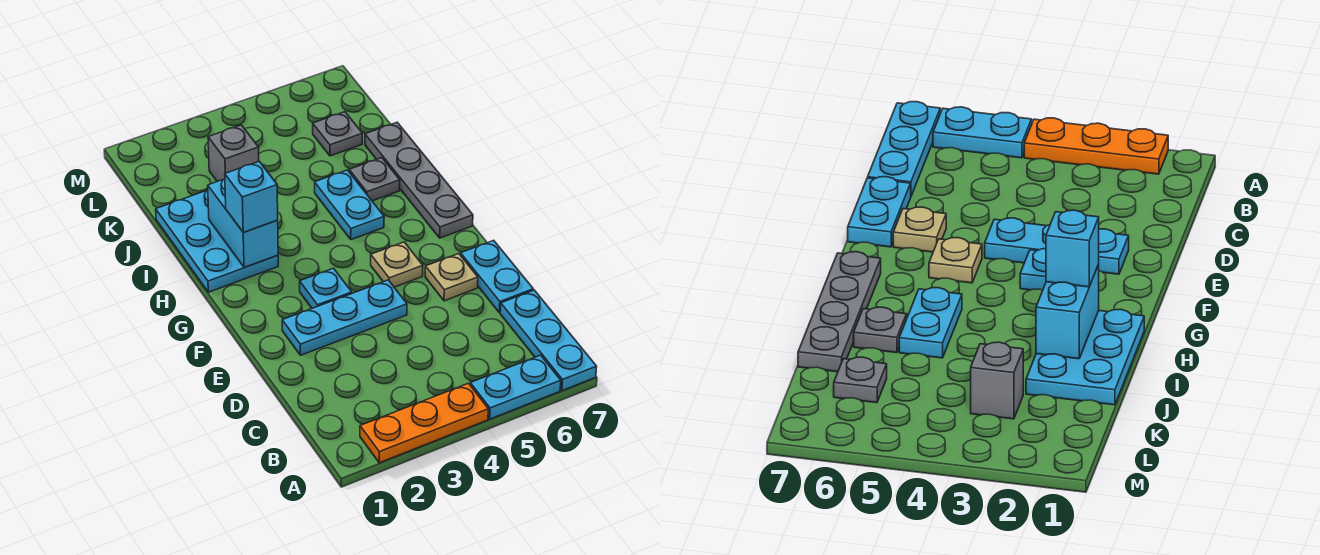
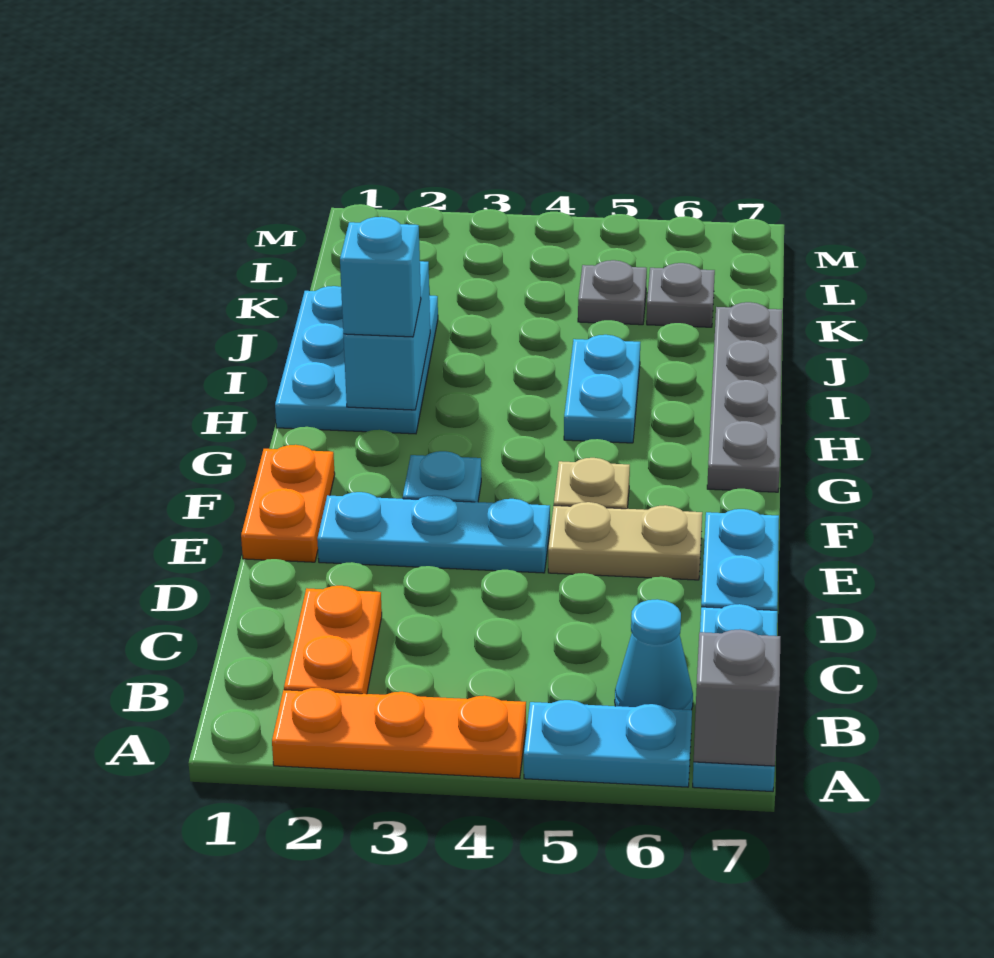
none -> orange plate B2:C2 level 1
none -> cyan cone B6 level 1
none -> orange plate E1:F1 level 1
tan plate E6 level 1 -> tan plate E5:E6 level 1
grey plate I6 level 1 -> grey plate K5 level 1
grey brick K3 level 1 -> grey brick A7 level 2

